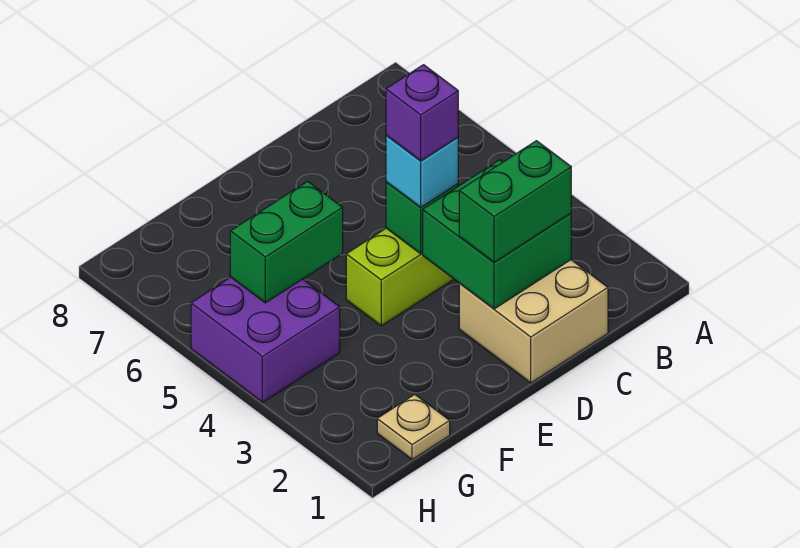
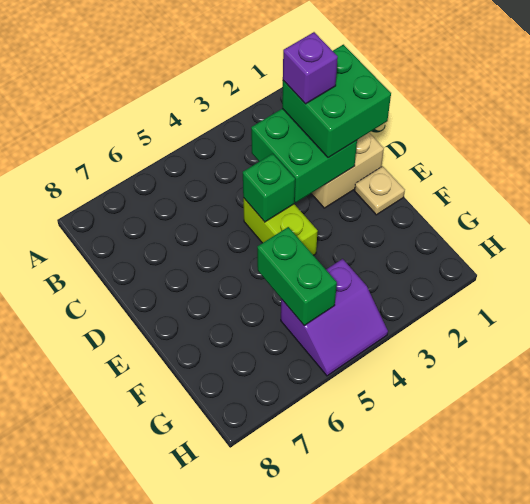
green brick C2:D2 level 3 -> green brick C1:D2 level 3
cyan brick D4 level 3 -> none
purple brick D4 level 4 -> purple brick C2 level 4
tan plate G1 level 1 -> tan plate E1 level 1
purple brick G4:H5 level 1 -> purple slope G4:H5 level 1 top G

